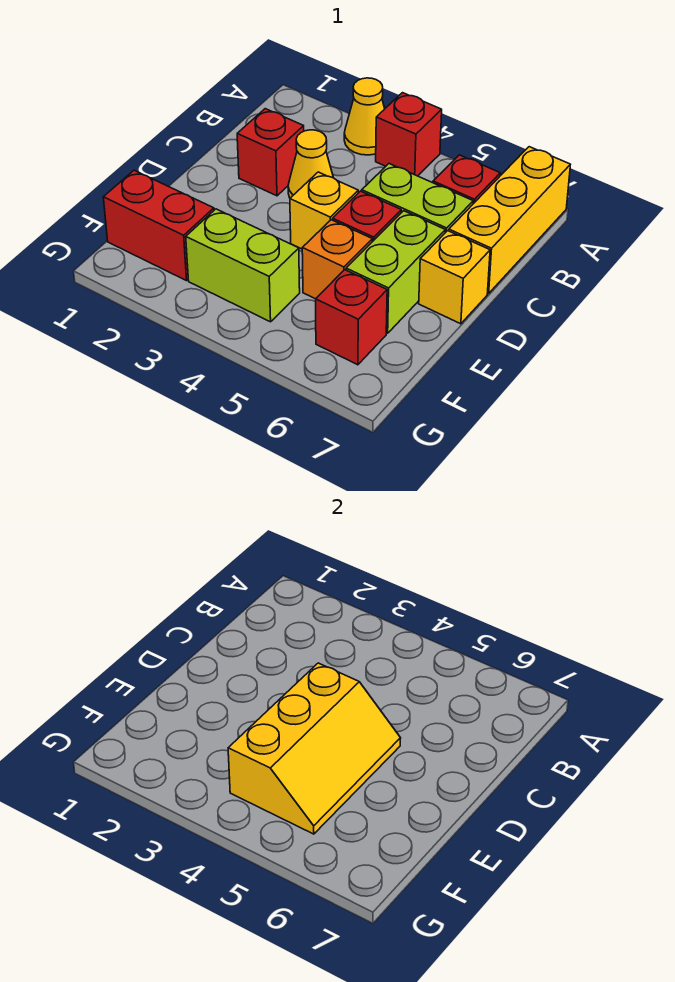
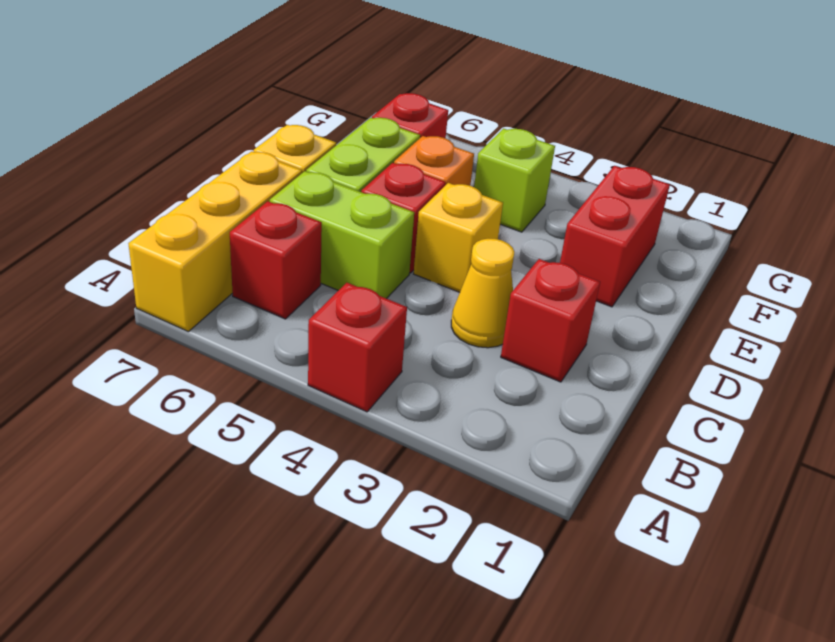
yellow cone A3 level 1 -> none
yellow slope D4:F5 level 2 top 4 -> none
red brick F1:F2 level 1 -> red brick E2:F2 level 1
lime brick F3:F4 level 1 -> lime brick F4 level 1

